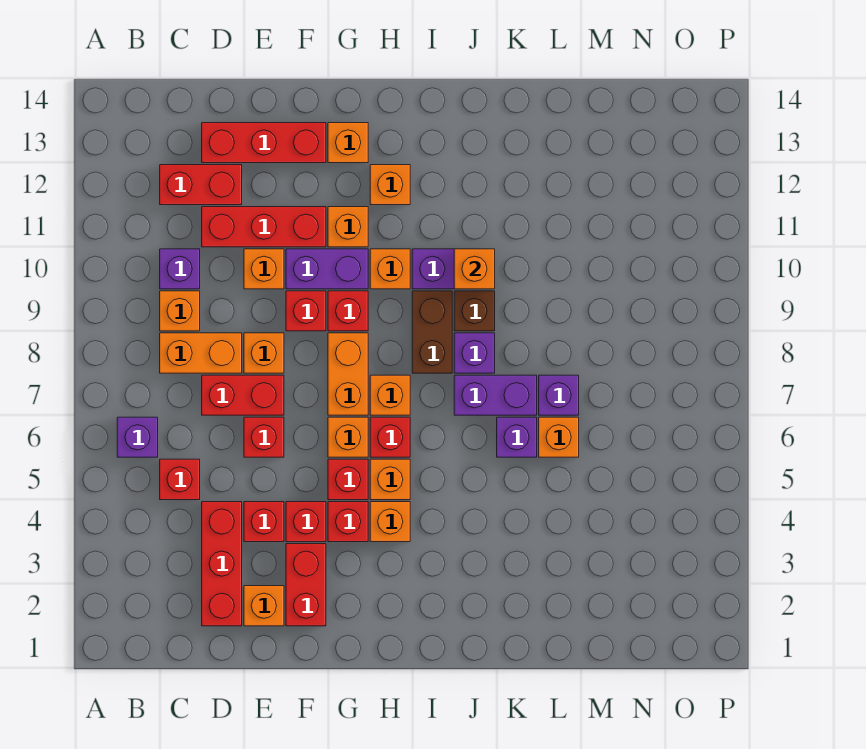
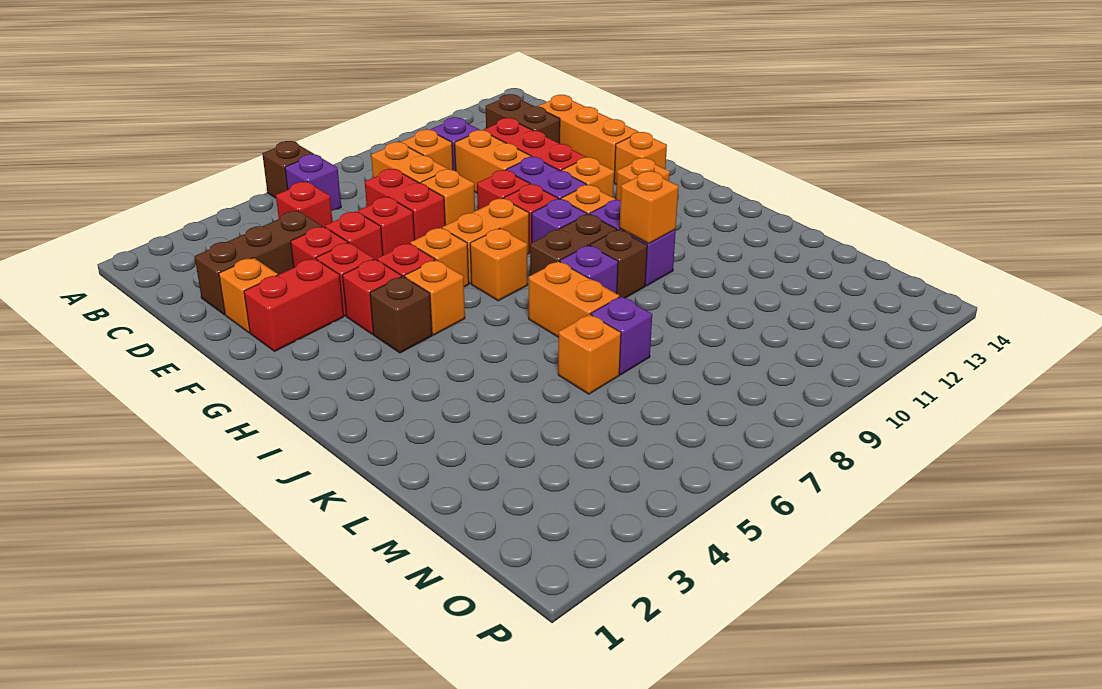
none -> brown brick A6 level 1
red brick C12:D12 level 1 -> brown brick C12:D12 level 1
red brick D2:D4 level 1 -> brown brick D2:D4 level 1
red brick D13:F13 level 1 -> orange brick D13:F13 level 1
orange brick E10 level 1 -> orange brick D10:E10 level 1
orange brick H4 level 1 -> brown brick H4 level 1
red brick H6 level 1 -> red brick E5 level 1
purple brick J7:K7 level 1 -> orange brick J7:K7 level 1
purple brick K6 level 1 -> purple brick H9 level 1

